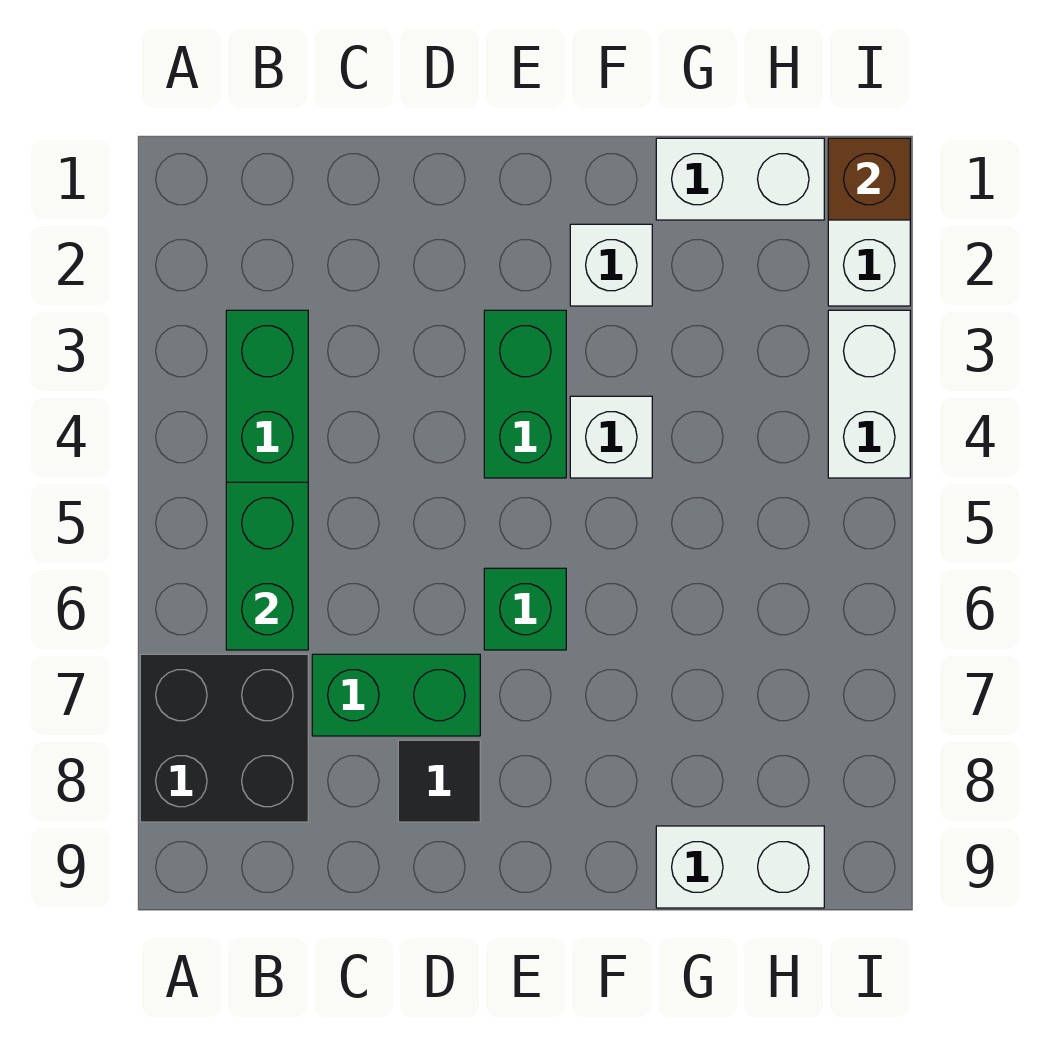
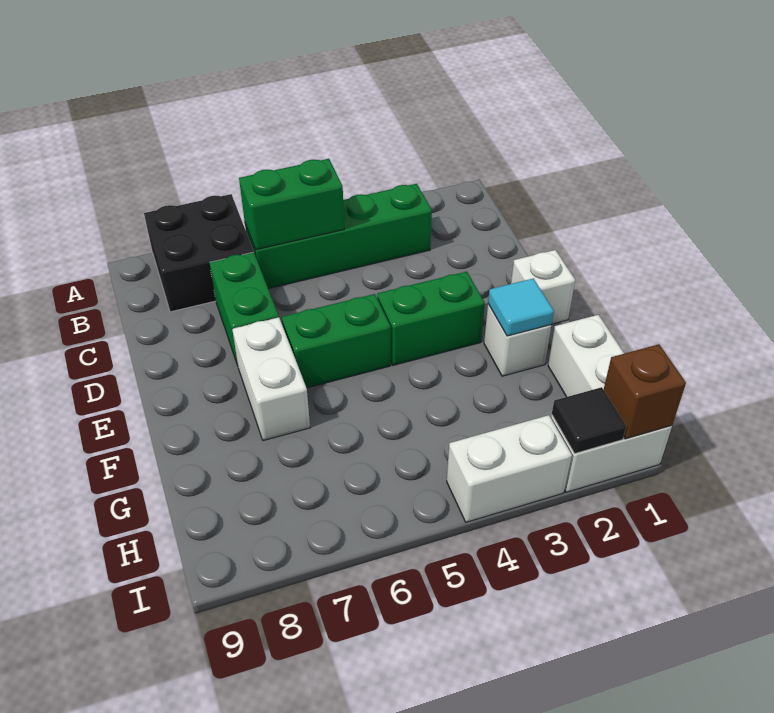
black tile D8 level 1 -> black tile I2 level 2
green brick E6 level 1 -> green brick E5:E6 level 1
none -> cyan tile F2 level 2
white brick F4 level 1 -> white brick E1 level 1
white brick G9:H9 level 1 -> white brick E7:F7 level 1

